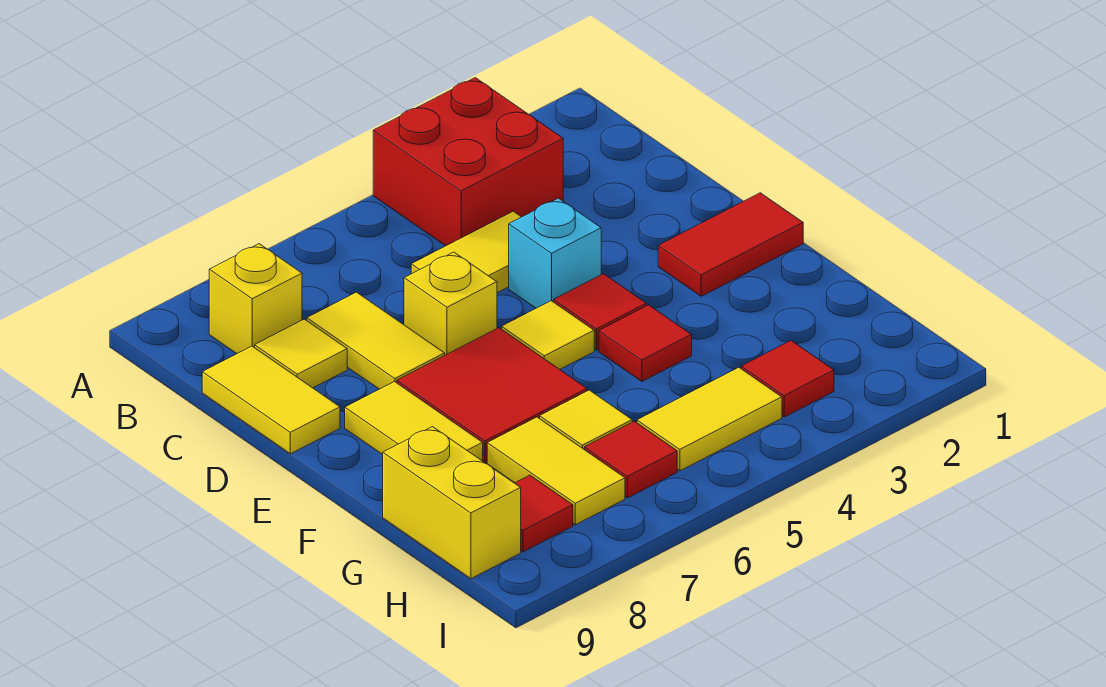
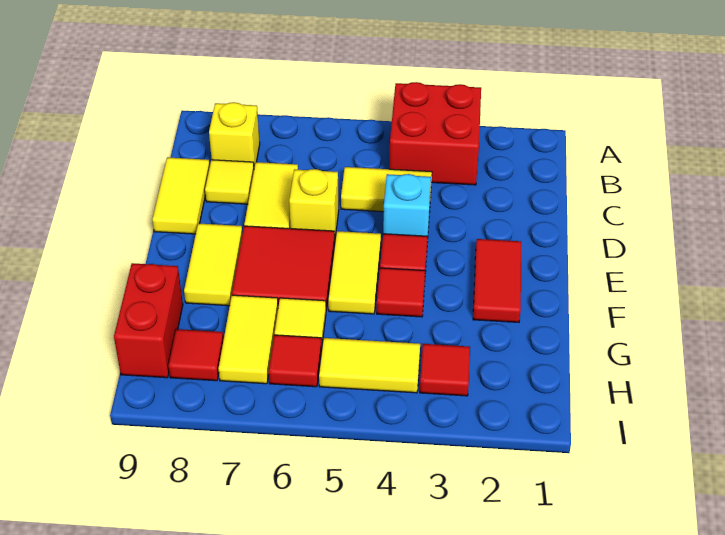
red tile E1:E2 level 1 -> red tile E2:F2 level 1
yellow tile E5 level 1 -> yellow tile E5:F5 level 1
yellow brick G9:H9 level 1 -> red brick G9:H9 level 1

